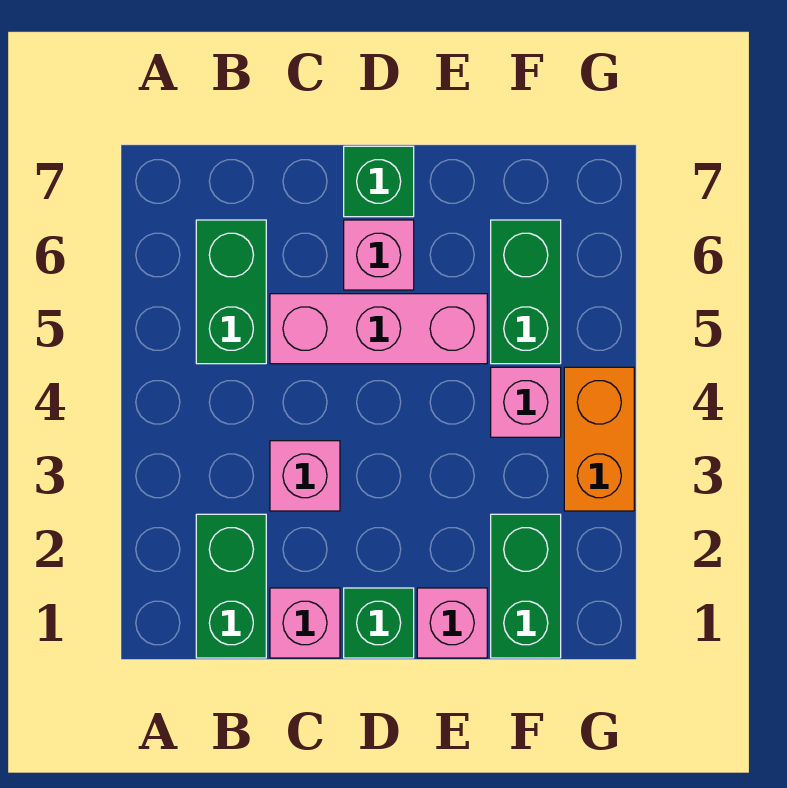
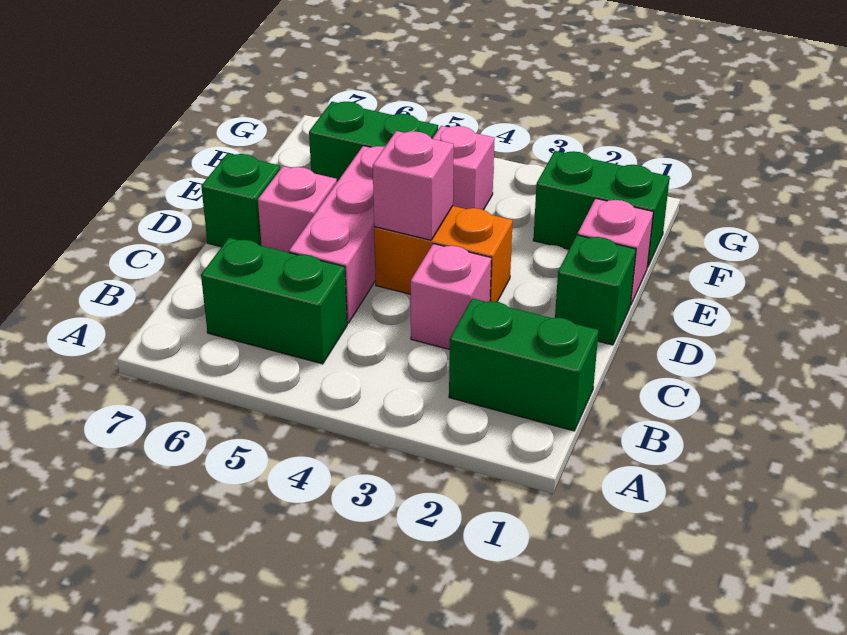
pink brick C1 level 1 -> pink brick D4 level 2
orange brick G3:G4 level 1 -> orange brick D3:D4 level 1

